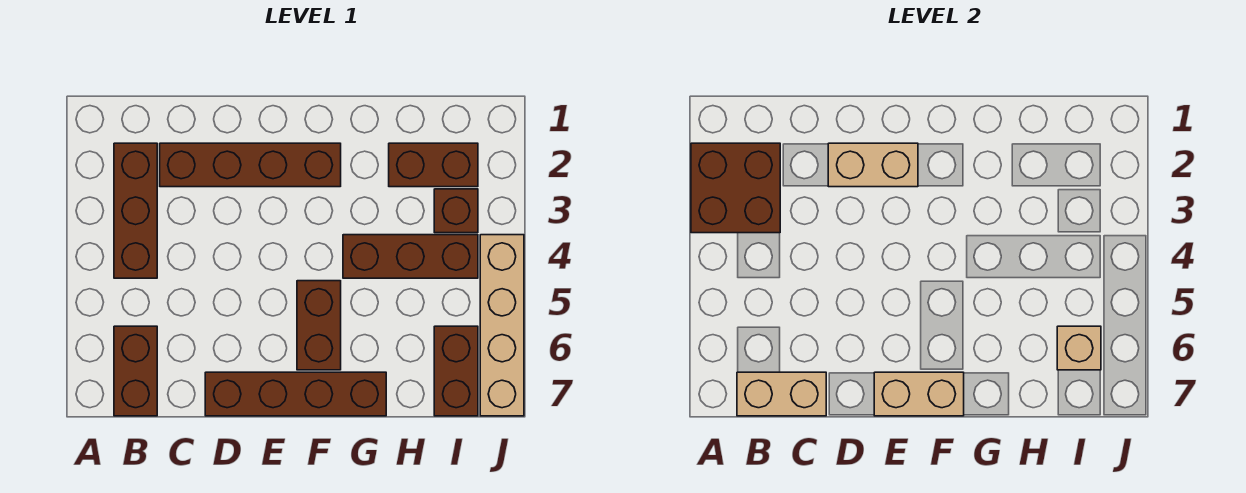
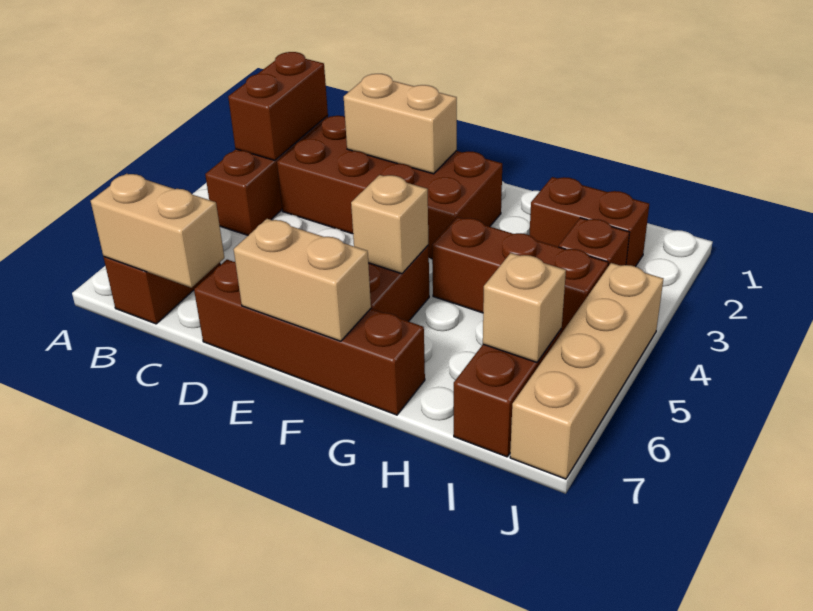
brown brick A2:B3 level 2 -> brown brick B2:B3 level 2
brown brick C2:F2 level 1 -> brown brick C2:F3 level 1
none -> tan brick F5 level 2

